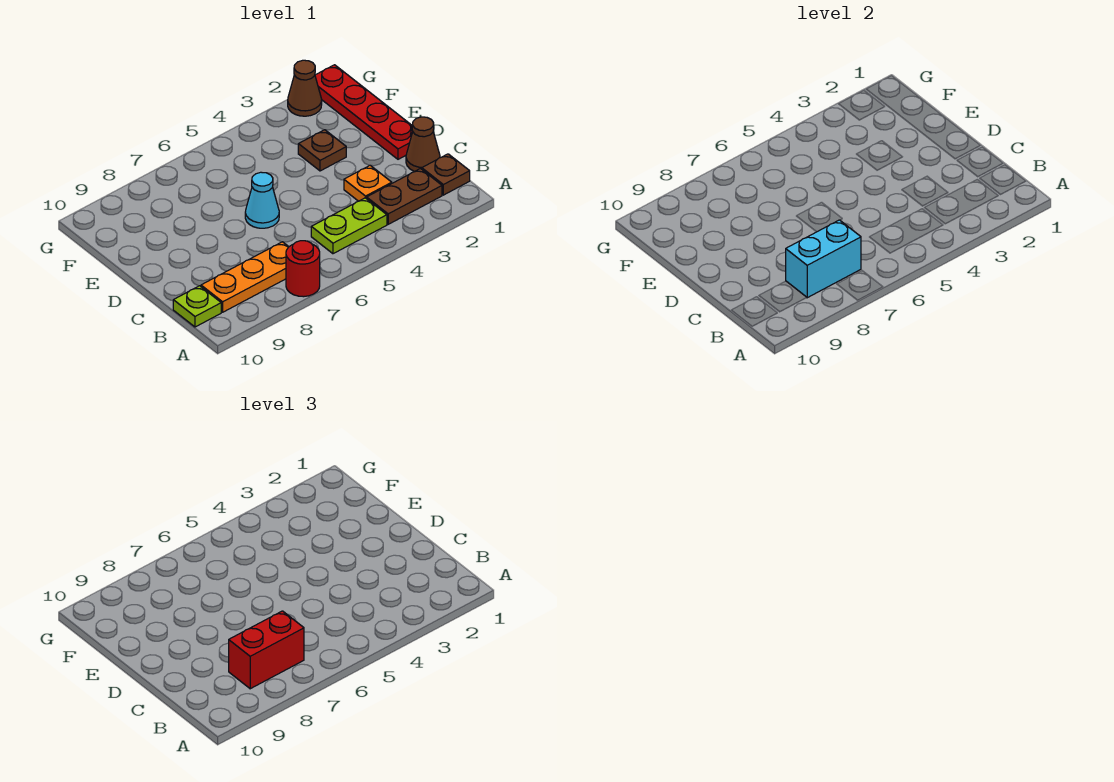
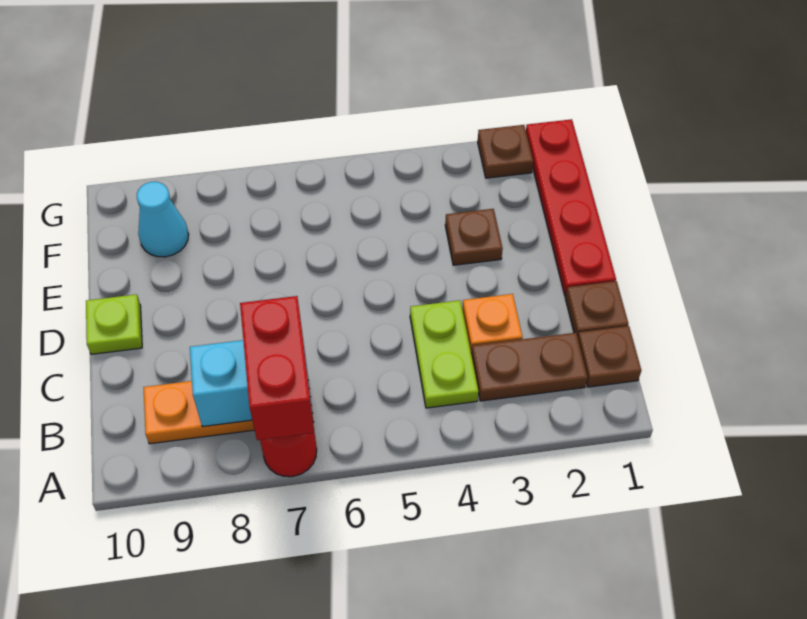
lime plate B4:B5 level 1 -> lime plate B4:C4 level 1
red brick B7:B8 level 3 -> red brick A7:B7 level 3
lime plate B10 level 1 -> lime plate D10 level 1
brown cone C1 level 1 -> brown plate C1 level 1
cyan cone D6 level 1 -> cyan cone F9 level 1
brown cone G2 level 1 -> brown plate G2 level 1

